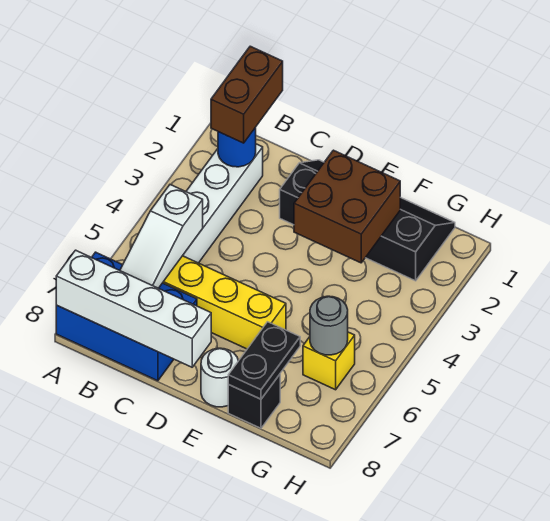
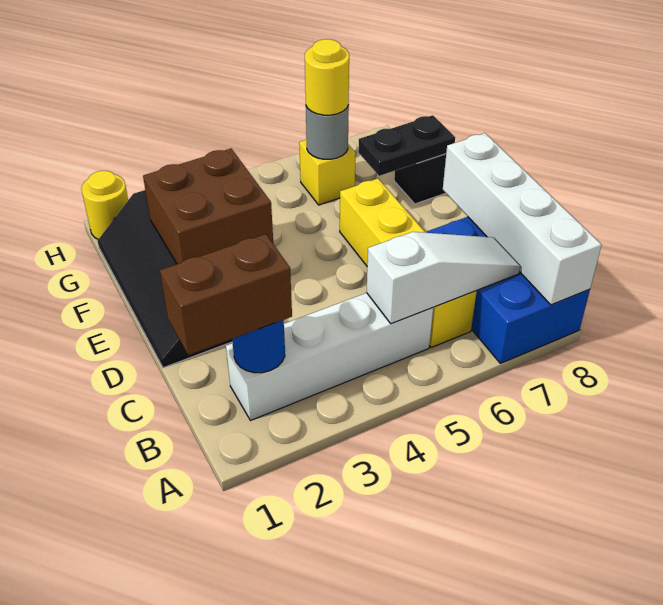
white round brick E8 level 1 -> none
none -> yellow round brick G6 level 3
none -> yellow round brick H1 level 1

